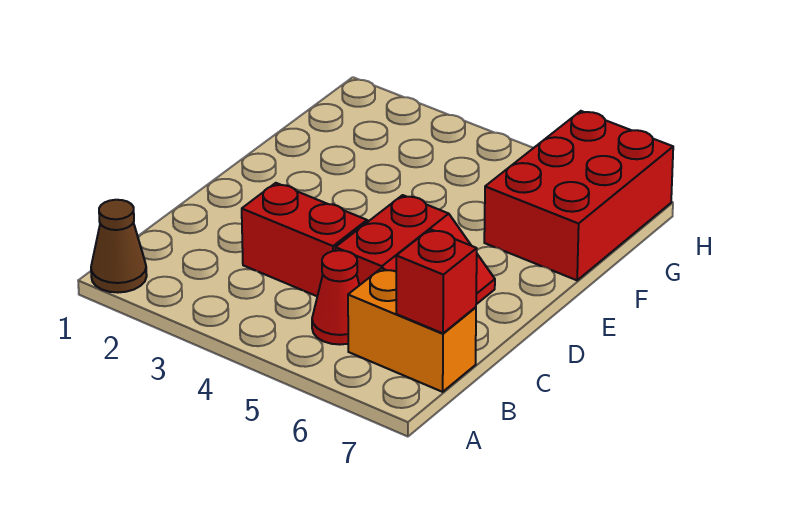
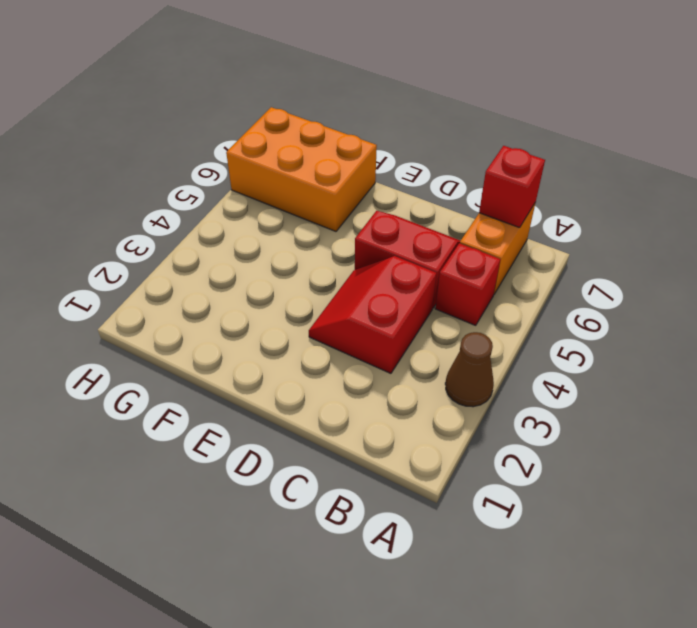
brown cone A1 level 1 -> brown cone A3 level 1
red cone B5 level 1 -> red brick B5 level 1
red brick F6:H7 level 1 -> orange brick F6:H7 level 1

